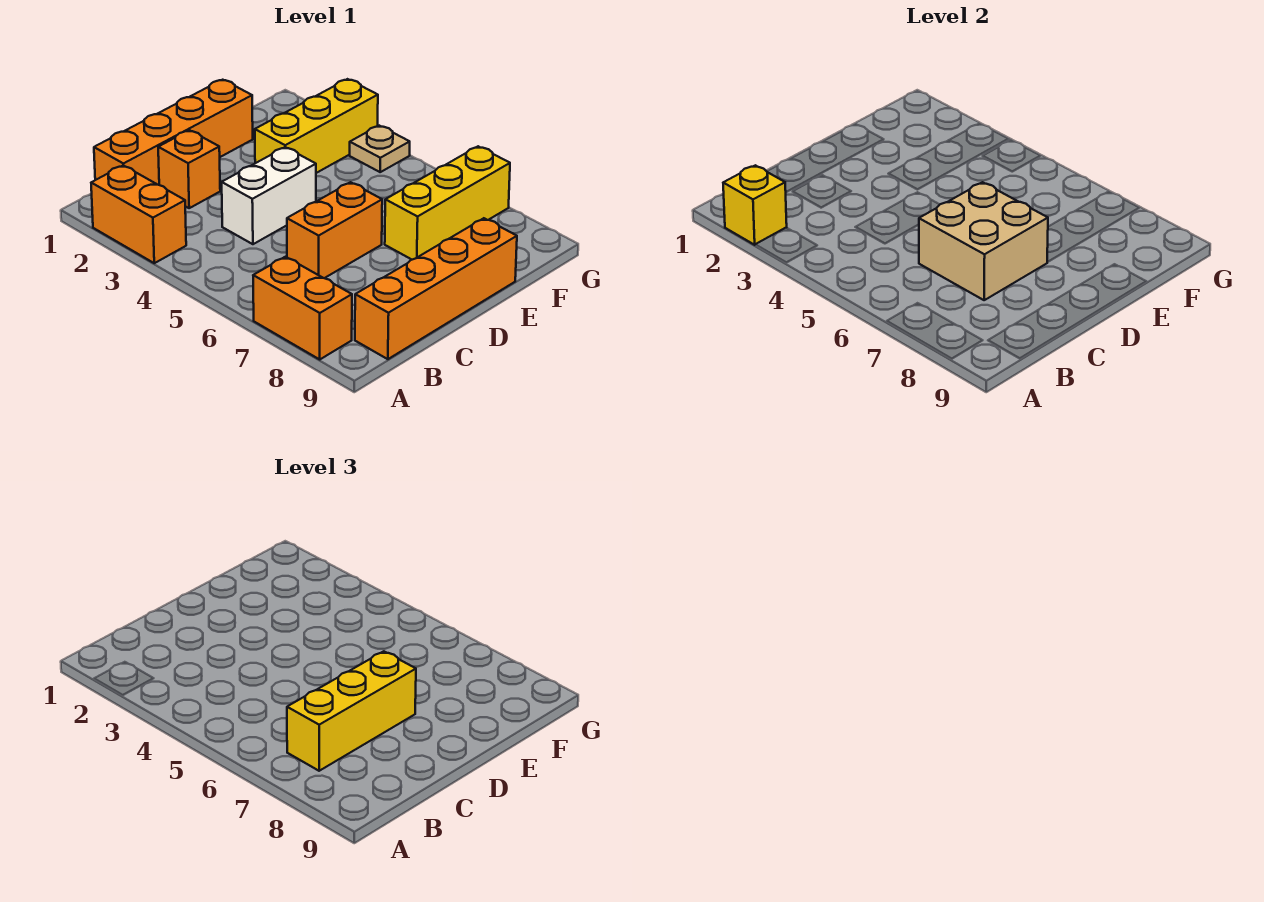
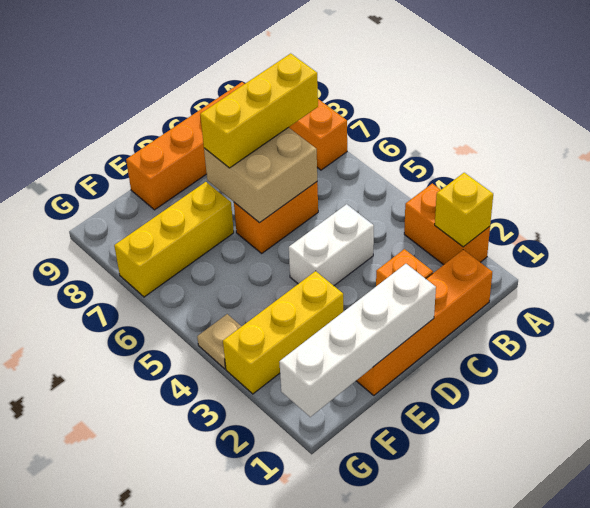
none -> white brick D1:G1 level 2

